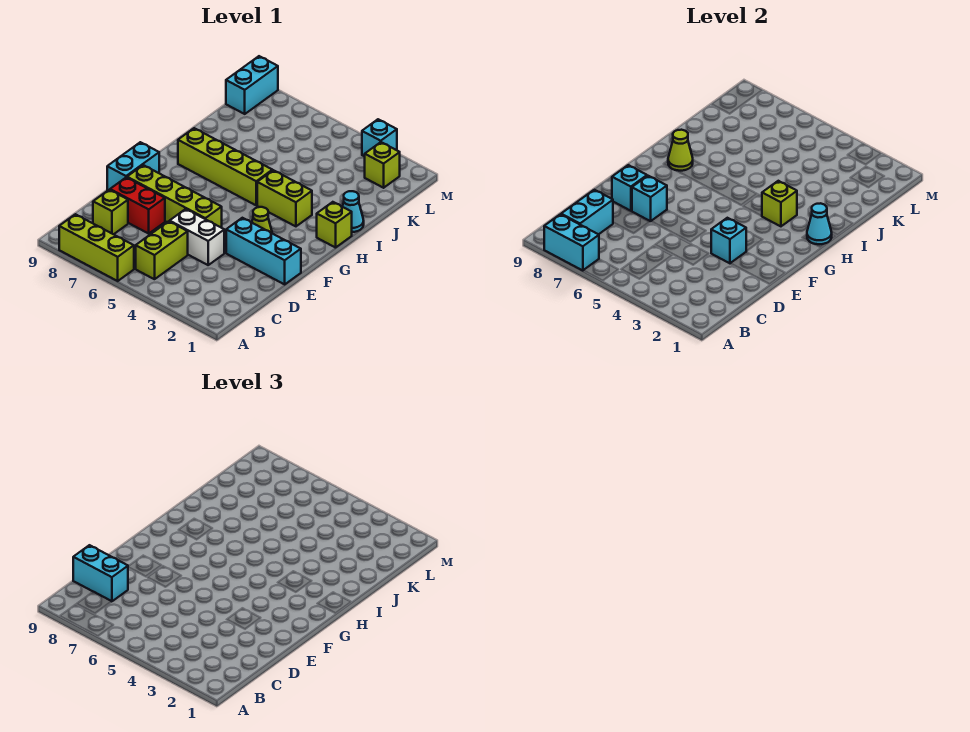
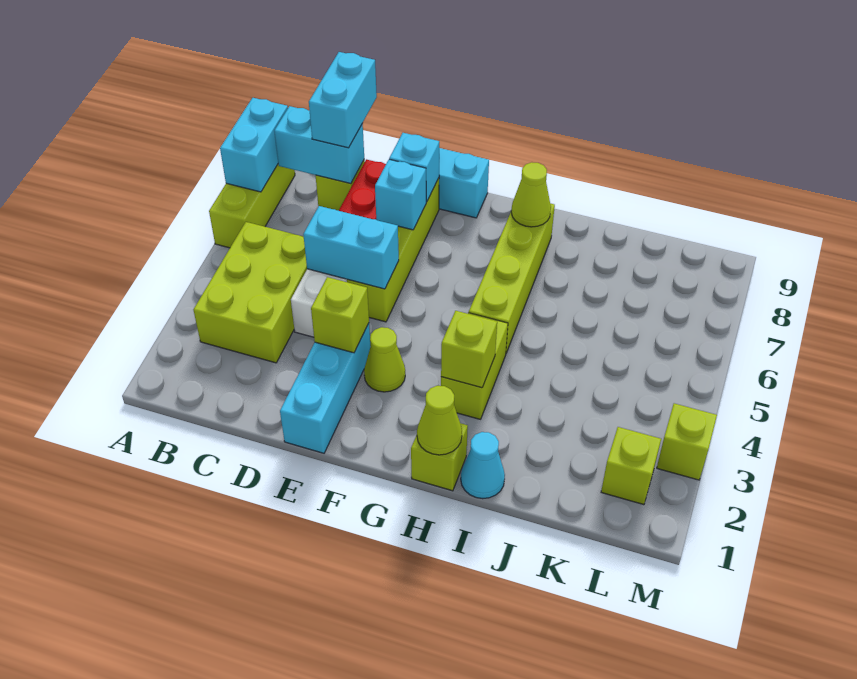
lime brick B5:C5 level 1 -> lime brick B3:C5 level 1
cyan brick E3 level 2 -> lime brick E3 level 2
cyan cone H1 level 2 -> lime cone H1 level 2
cyan brick L9:M9 level 1 -> cyan brick D5:E5 level 2
cyan brick M3 level 1 -> lime brick M3 level 1

